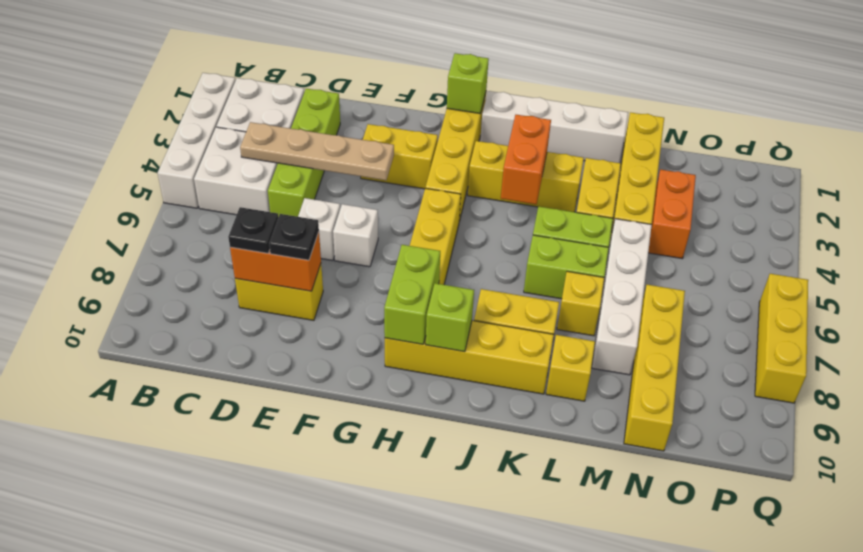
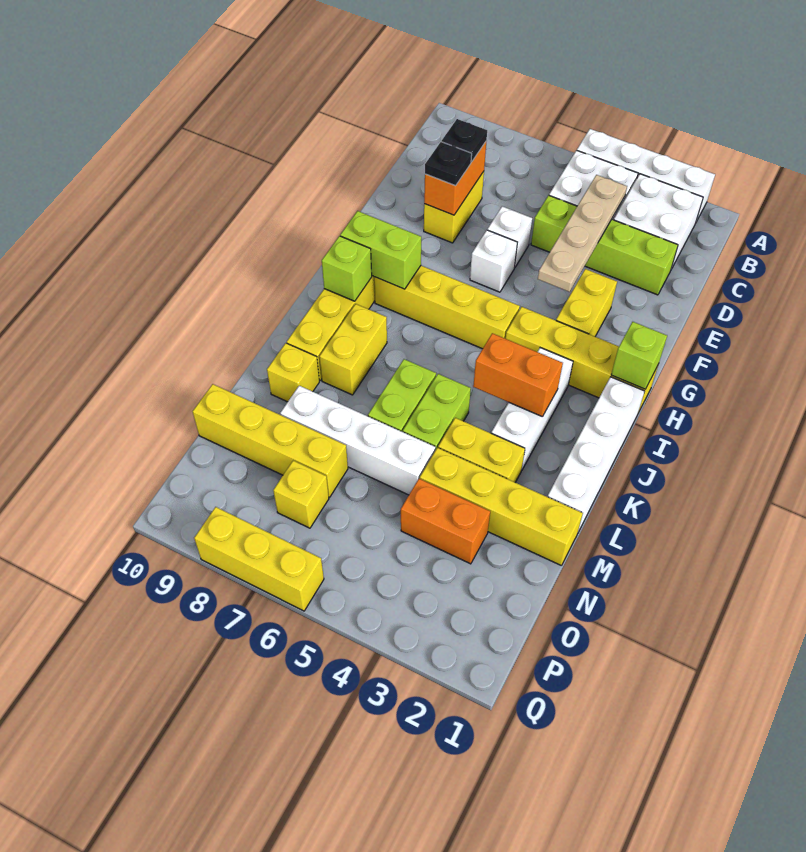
yellow brick I3:K3 level 1 -> white brick I3:K3 level 1
yellow brick L7 level 1 -> yellow brick O7 level 1

